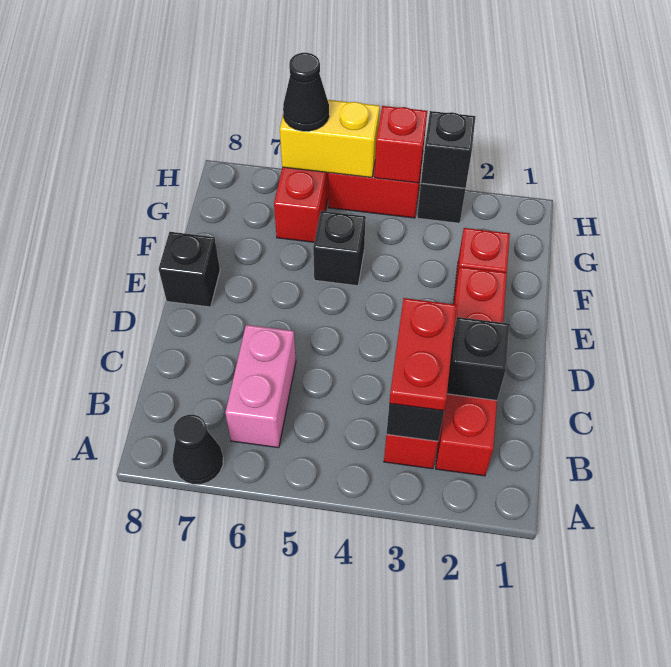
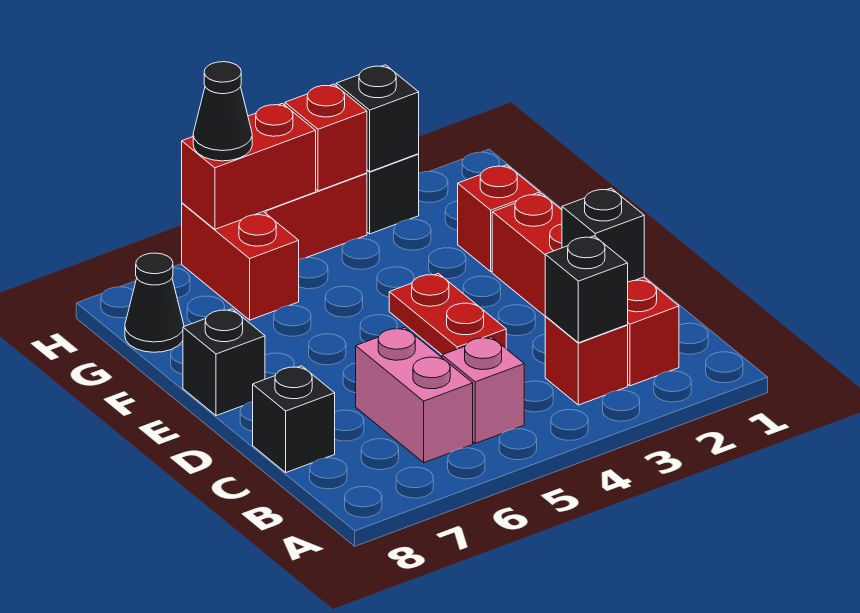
black cone A7 level 1 -> black cone G8 level 1
red plate B3:C3 level 3 -> red plate D4:E4 level 1
none -> pink brick B5 level 1
black brick F5 level 1 -> black brick C8 level 1
yellow brick H5:H6 level 2 -> red brick H5:H6 level 2

